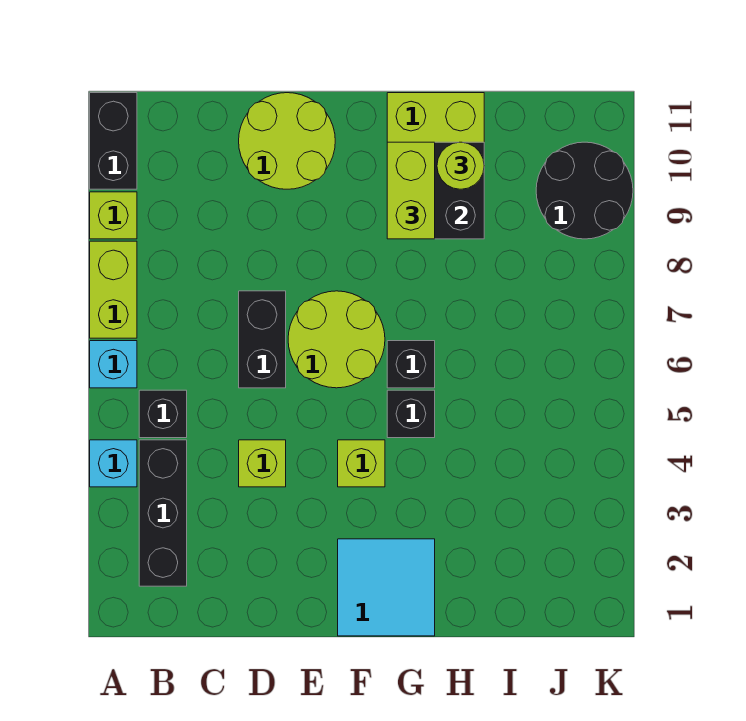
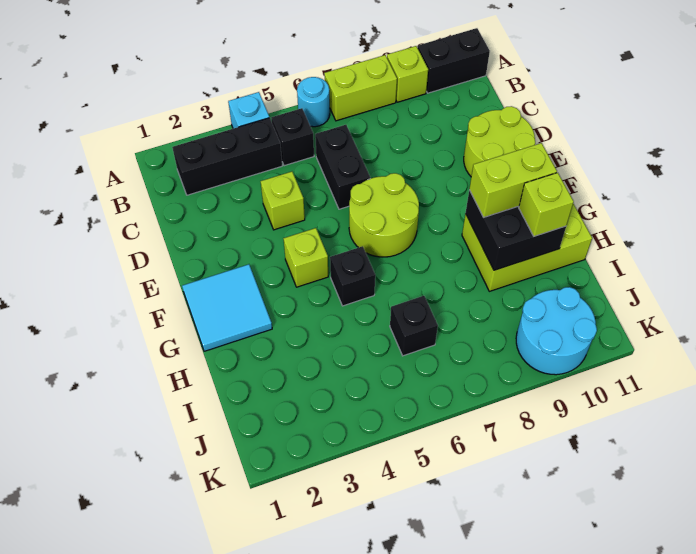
cyan brick A6 level 1 -> cyan round brick A6 level 1
black brick D6:D7 level 1 -> black brick C6:D6 level 1
black brick G6 level 1 -> black brick I6 level 1
lime round brick H10 level 3 -> lime brick H10 level 3
black round brick J9:K10 level 1 -> cyan round brick J9:K10 level 1

